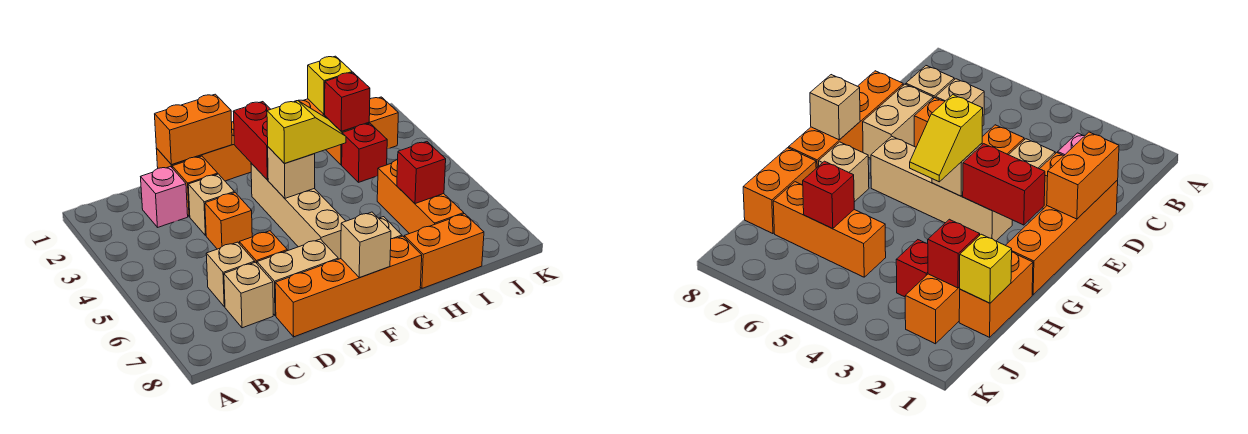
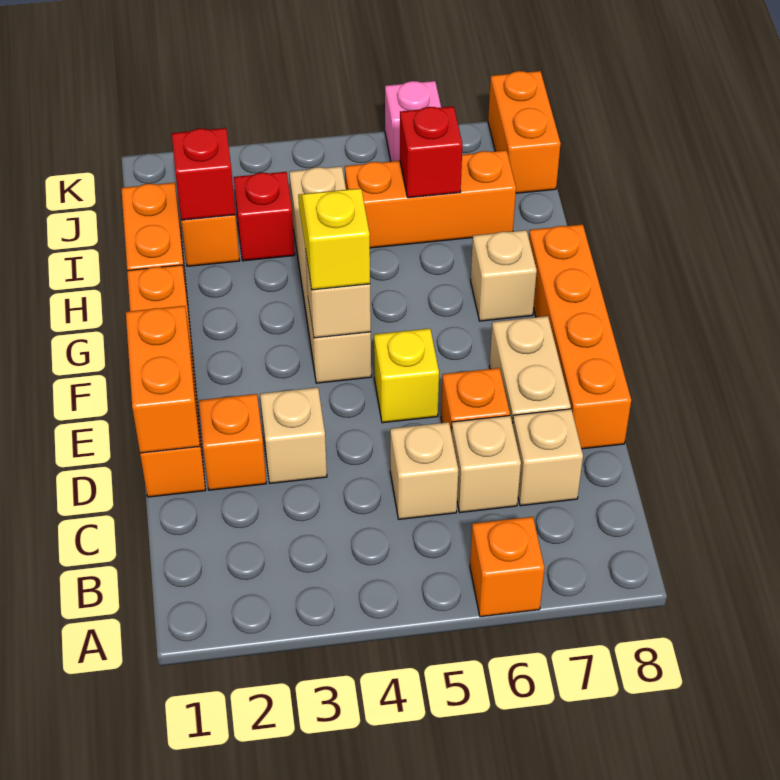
pink brick C2 level 1 -> pink brick K6 level 1
orange brick D4 level 1 -> orange brick A6 level 1
red brick F2:F3 level 2 -> none
tan brick F3:F6 level 1 -> tan brick F4:I4 level 1
tan brick F8 level 2 -> tan brick C5 level 1
orange brick H8:I8 level 1 -> orange brick J8:K8 level 1
yellow brick I1 level 2 -> yellow brick E5 level 1

